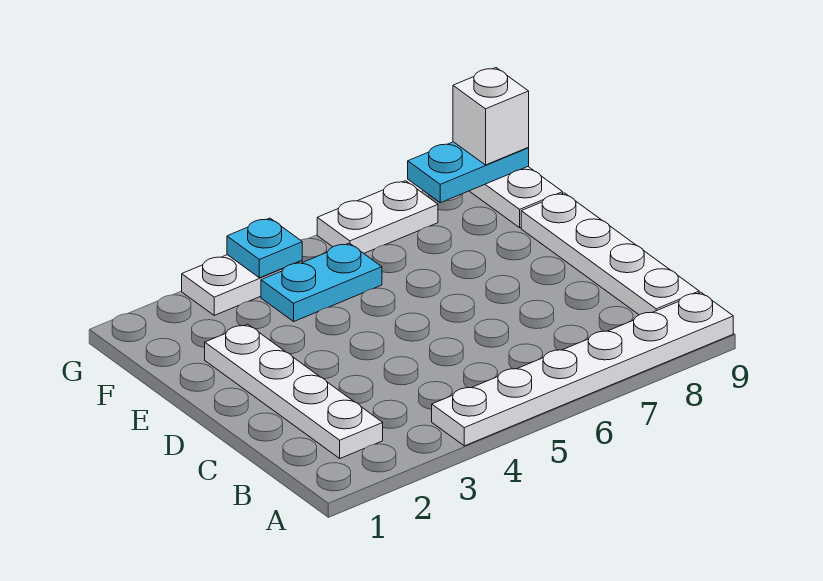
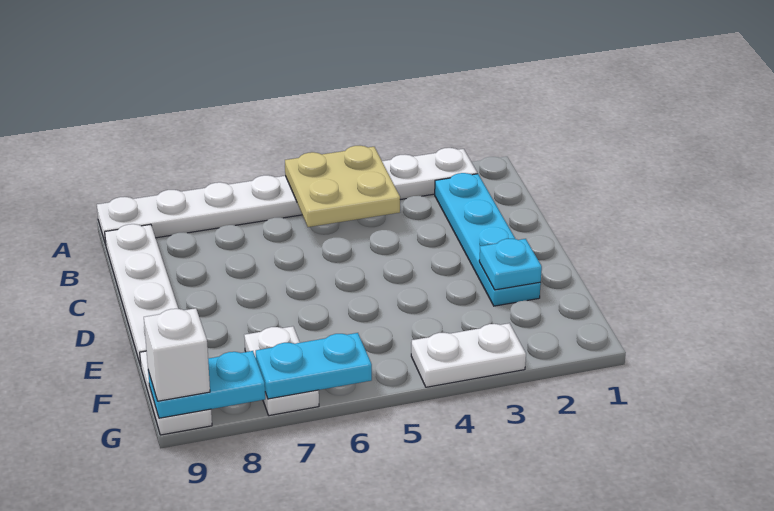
white plate A4:A9 level 1 -> white plate A2:A9 level 1
none -> tan plate A4:B5 level 2
white plate B2:E2 level 1 -> cyan plate B2:E2 level 1
cyan plate F4:F5 level 1 -> cyan plate G6:G7 level 2
cyan plate G4 level 2 -> cyan plate E2 level 2
white plate G6:G7 level 1 -> white plate F7:G7 level 1

